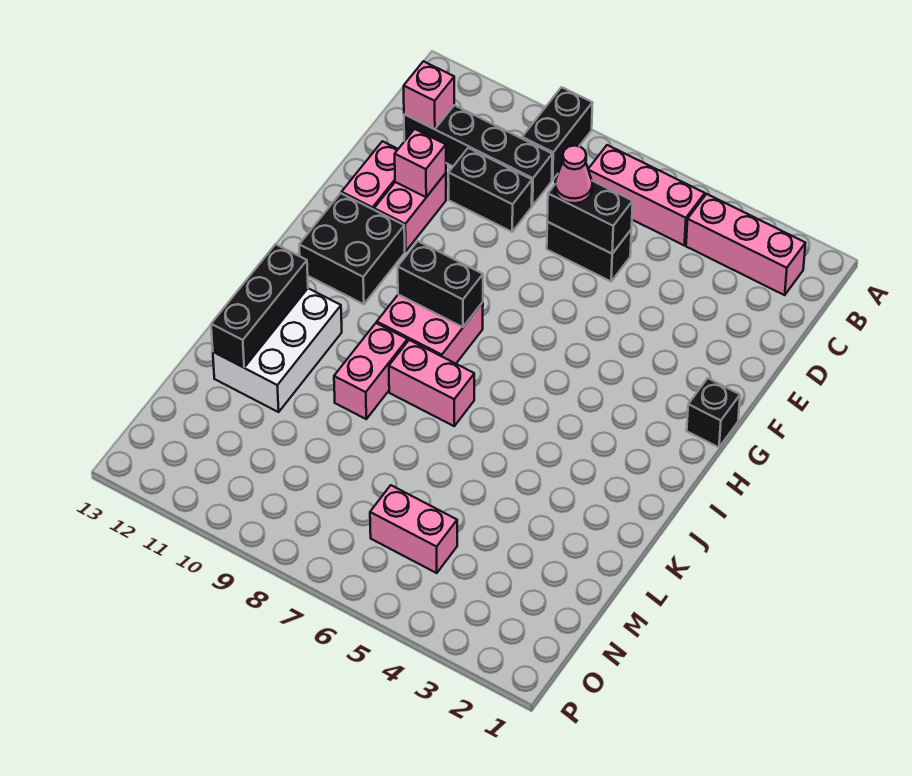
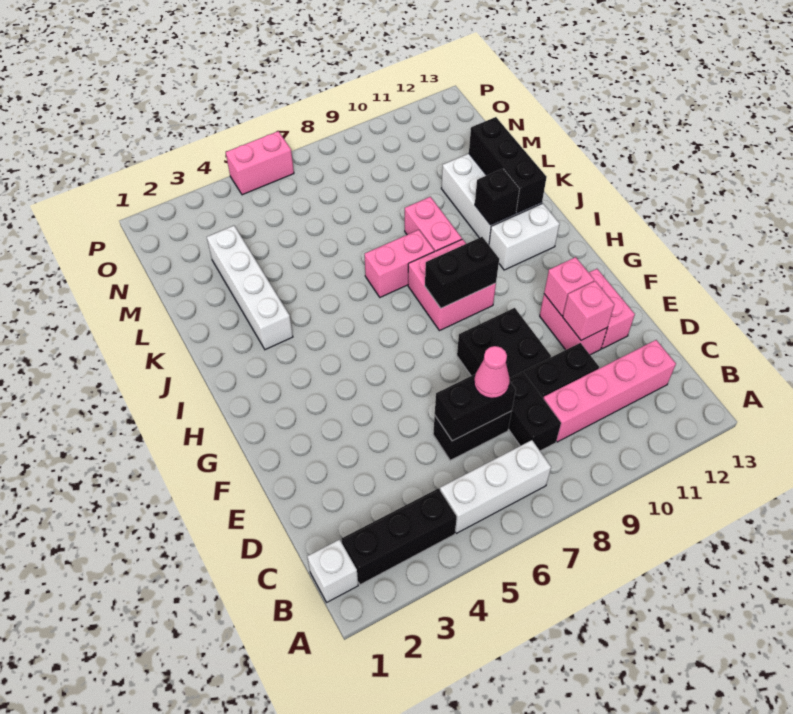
black brick A9:B9 level 1 -> black brick C8:D8 level 1
none -> white brick B1 level 1
pink brick B2:B4 level 1 -> black brick B2:B4 level 1
pink brick B5:B7 level 1 -> white brick B5:B7 level 1
black brick C9:C12 level 1 -> pink brick C9:C12 level 1
pink brick C12 level 2 -> pink brick F11 level 2
black brick G1 level 1 -> black brick J11 level 2
black brick G11:H12 level 1 -> black brick E8:F9 level 1
none -> white brick I11:I12 level 1
none -> white brick J3:M3 level 1
pink brick N5:N6 level 1 -> pink brick P5:P6 level 1

